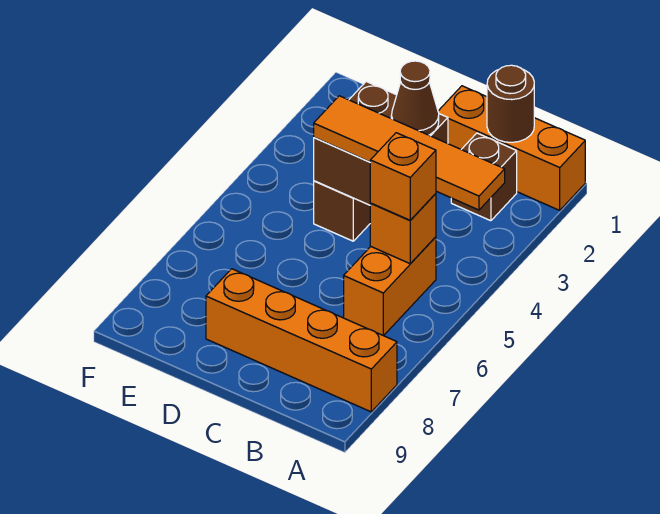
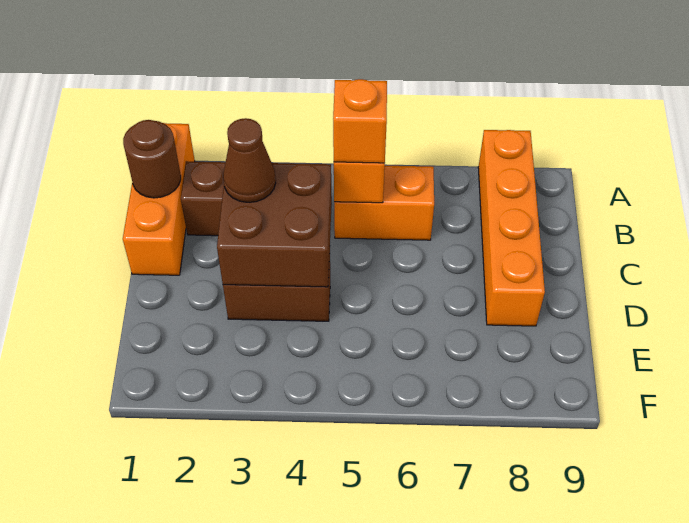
orange tile A4:D4 level 3 -> none

